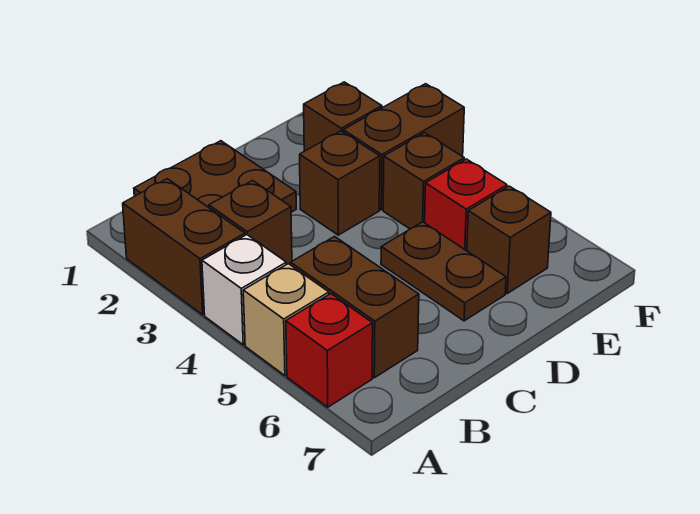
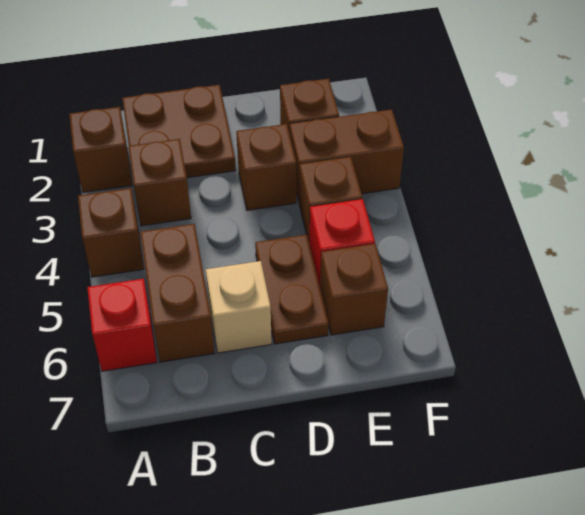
brown brick A2:A3 level 1 -> brown brick A2 level 1
white brick A4 level 1 -> brown brick A4 level 1
tan brick A5 level 1 -> tan brick C6 level 1

